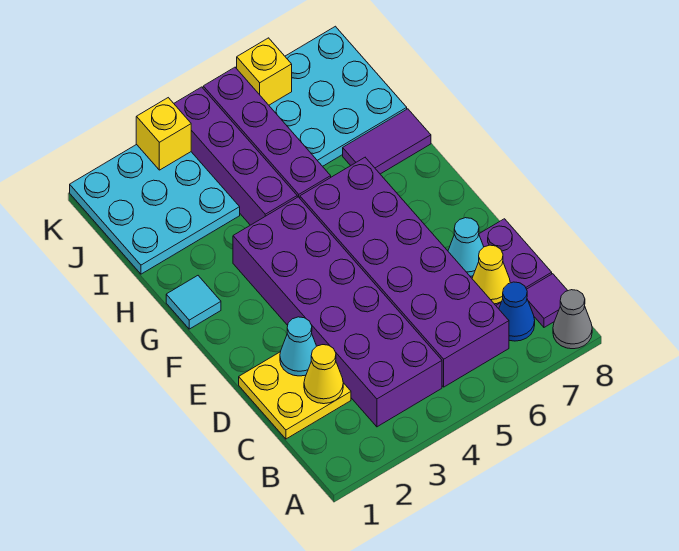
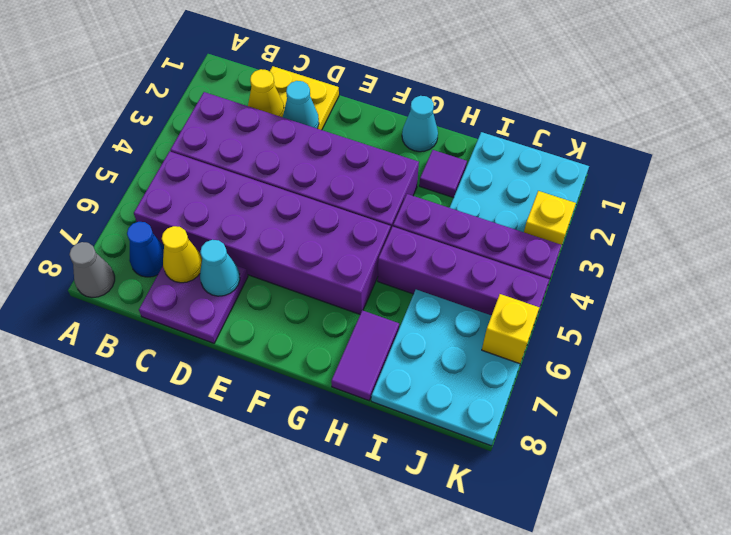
purple tile B8 level 1 -> purple tile H2 level 1
cyan tile G1 level 1 -> cyan cone G1 level 1

